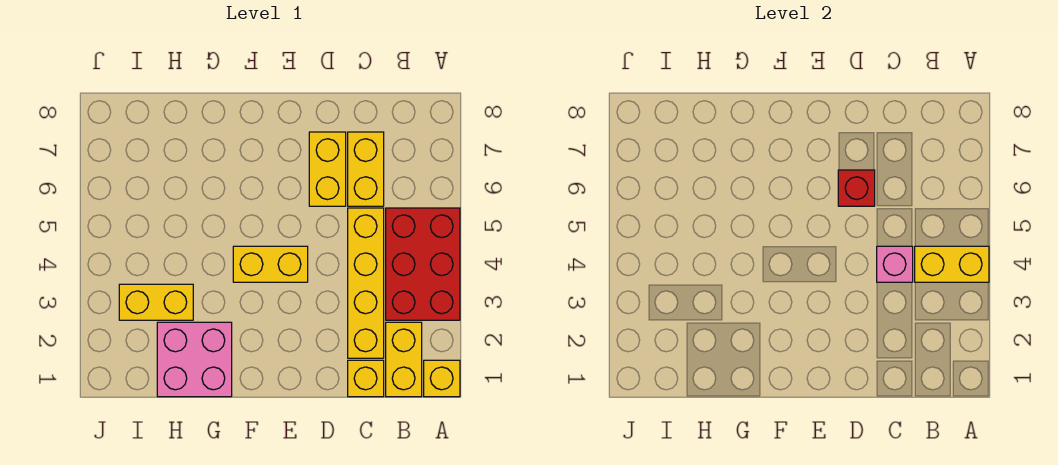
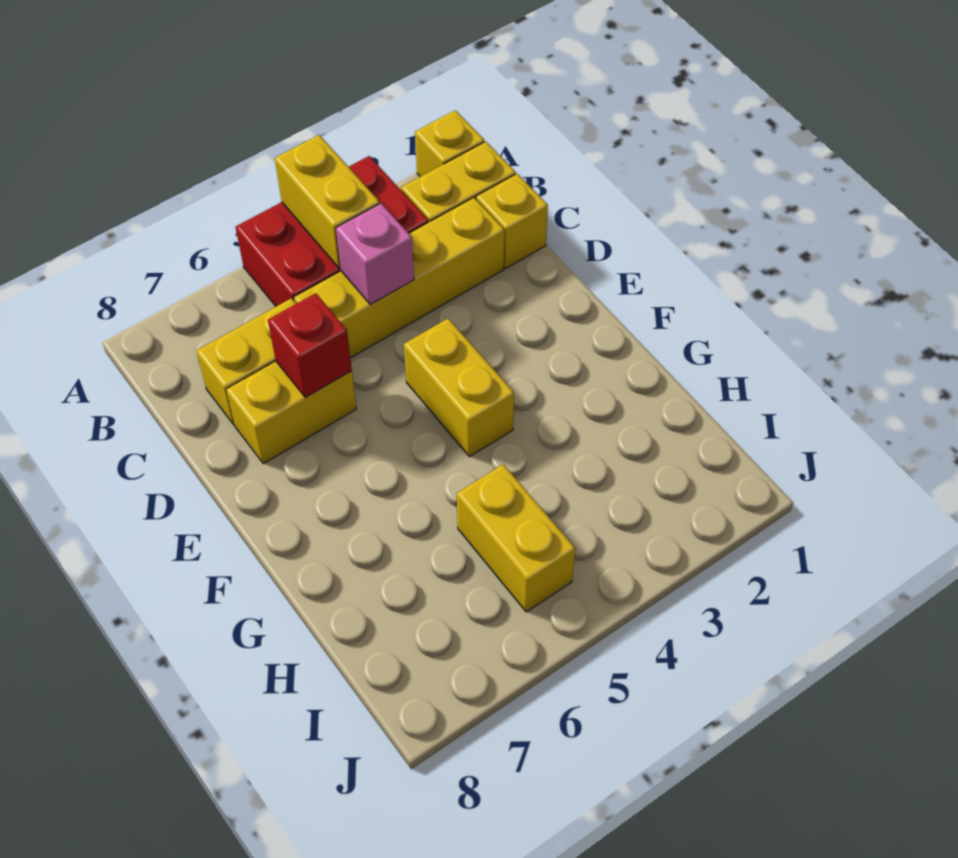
pink brick G1:H2 level 1 -> none
yellow brick H3:I3 level 1 -> yellow brick H5:I5 level 1

